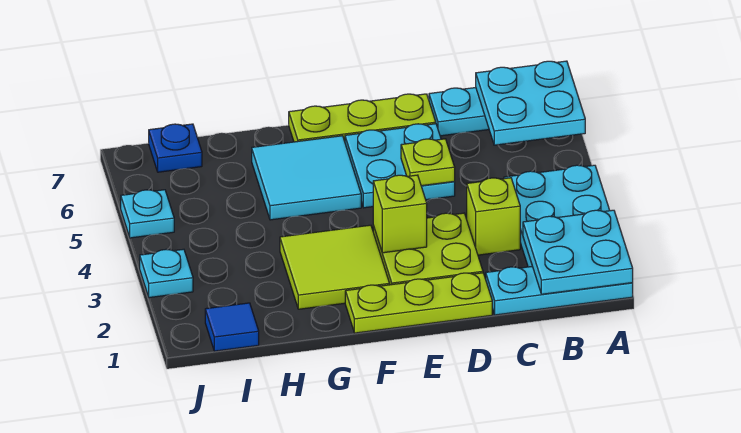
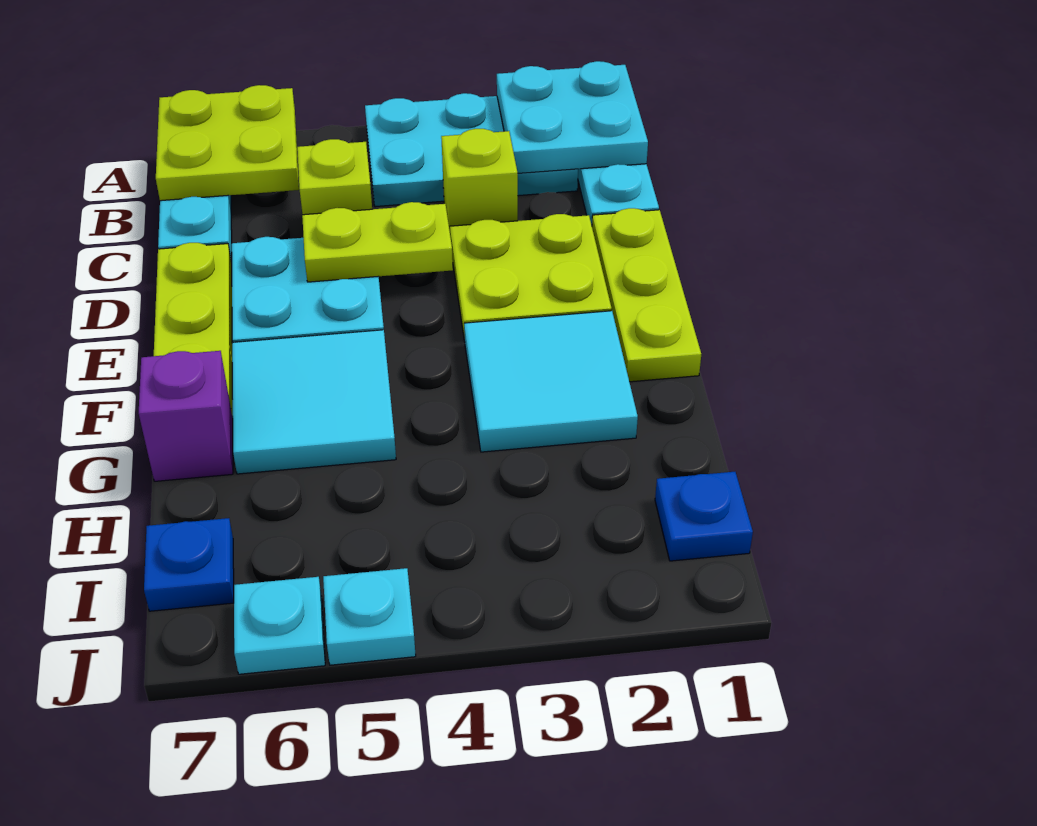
cyan plate A6:B7 level 2 -> lime plate A6:B7 level 2
lime plate D5 level 2 -> lime plate D4:D5 level 2
lime brick E3 level 2 -> lime brick C5 level 1
lime tile F2:G3 level 1 -> cyan tile F2:G3 level 1
none -> purple brick G7 level 1
blue tile I1 level 1 -> blue plate I1 level 1
cyan plate J3 level 1 -> cyan plate J6 level 1

